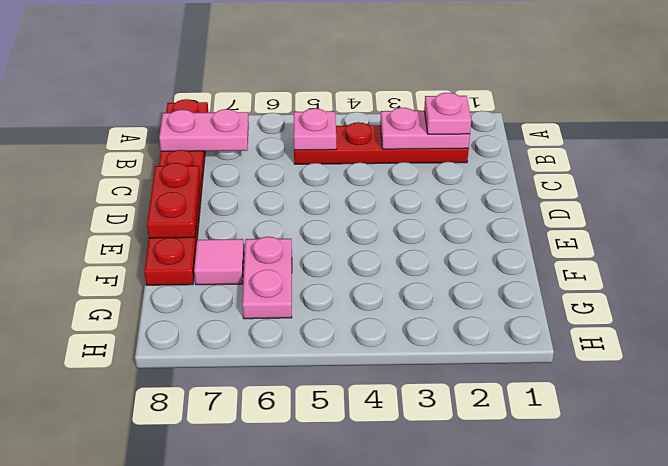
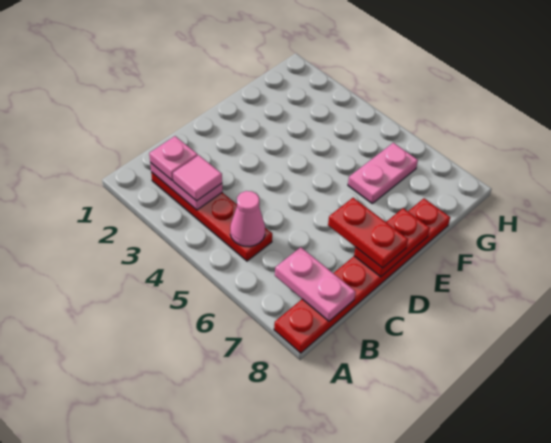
pink plate B5 level 2 -> pink cone B5 level 2
none -> red plate D7:D8 level 3
pink tile F7 level 1 -> pink tile B3 level 3

